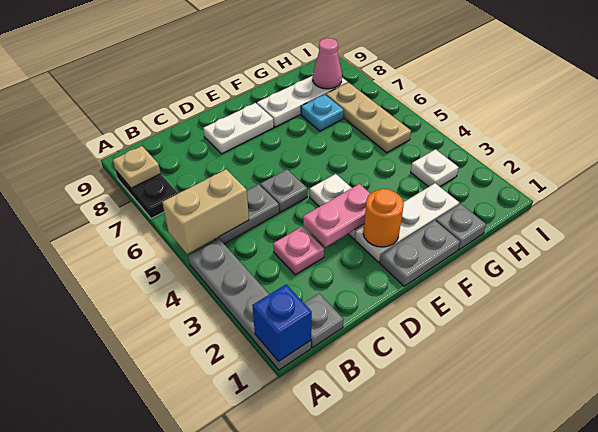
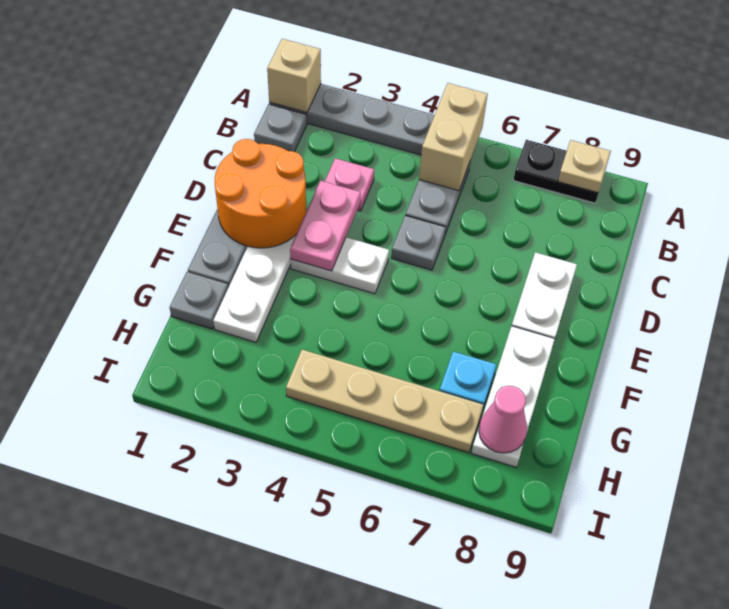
blue brick A1 level 2 -> tan brick A1 level 2
orange round brick E2 level 2 -> orange round brick D1:E2 level 2
white plate H3 level 1 -> none
tan plate H5:H7 level 1 -> tan plate H4:H7 level 1

